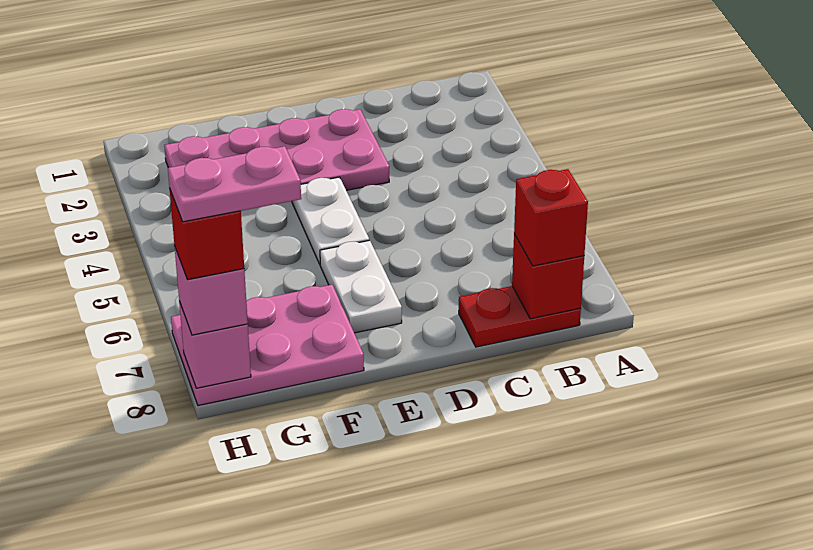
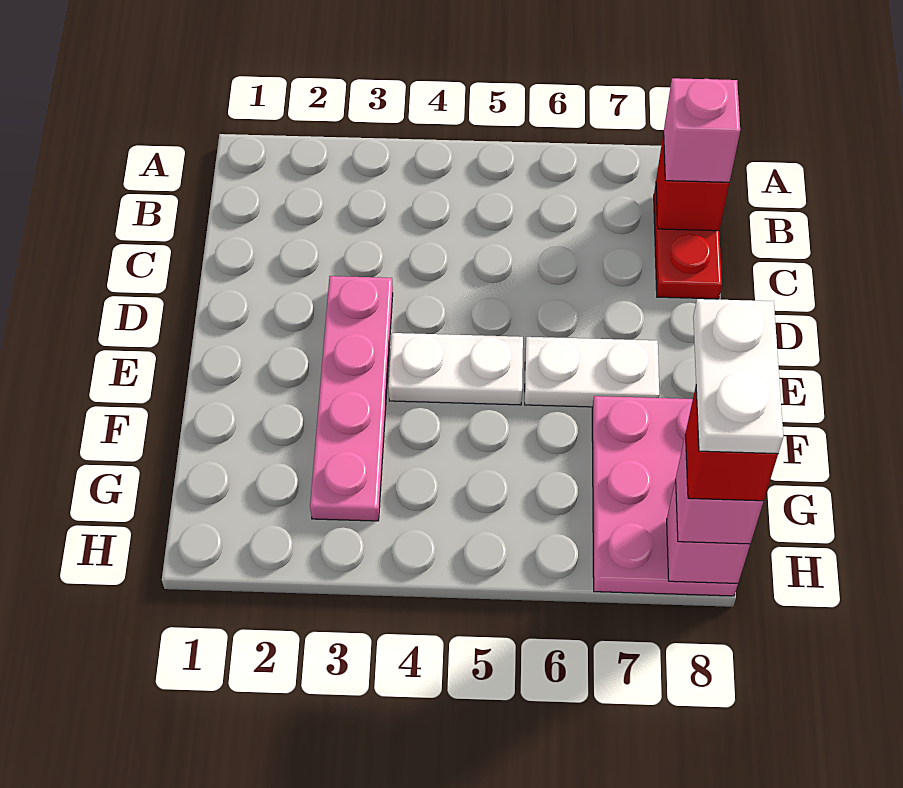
red brick B8 level 3 -> pink brick B8 level 3
pink plate D2:G3 level 1 -> pink plate D3:G3 level 1
pink plate G8:H8 level 5 -> white plate G8:H8 level 5

